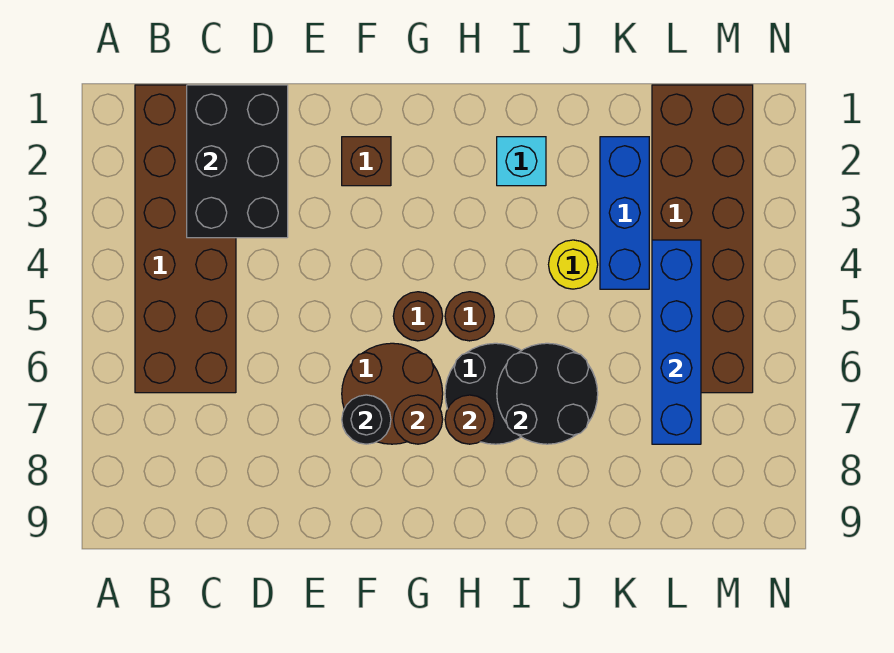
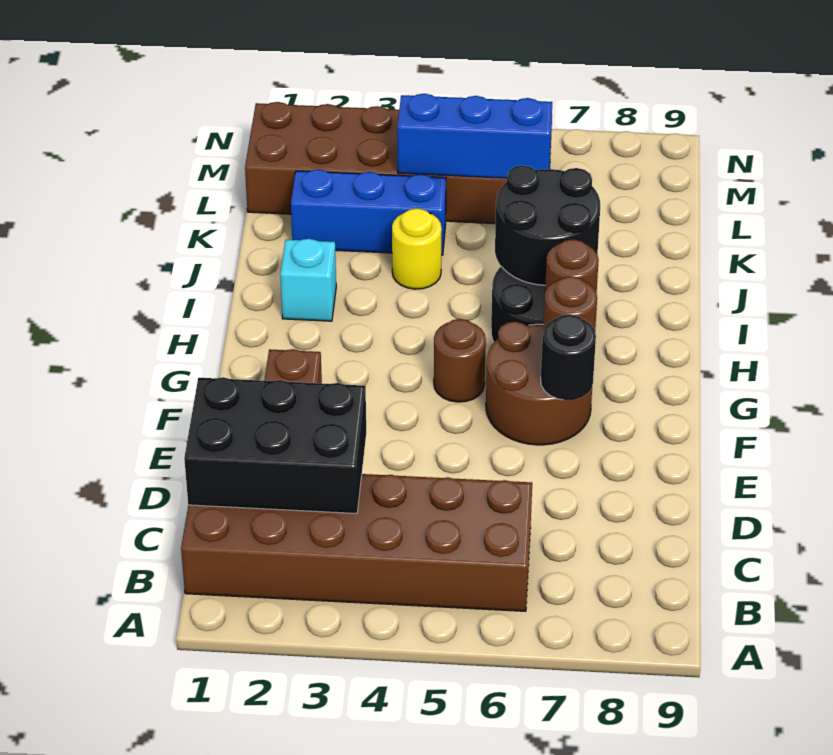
brown round brick H5 level 1 -> none
blue brick L4:L7 level 2 -> blue brick L4:L6 level 2

